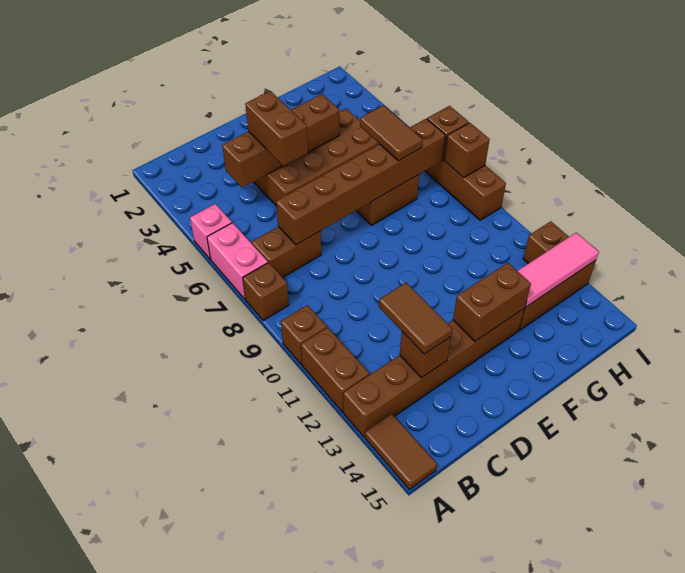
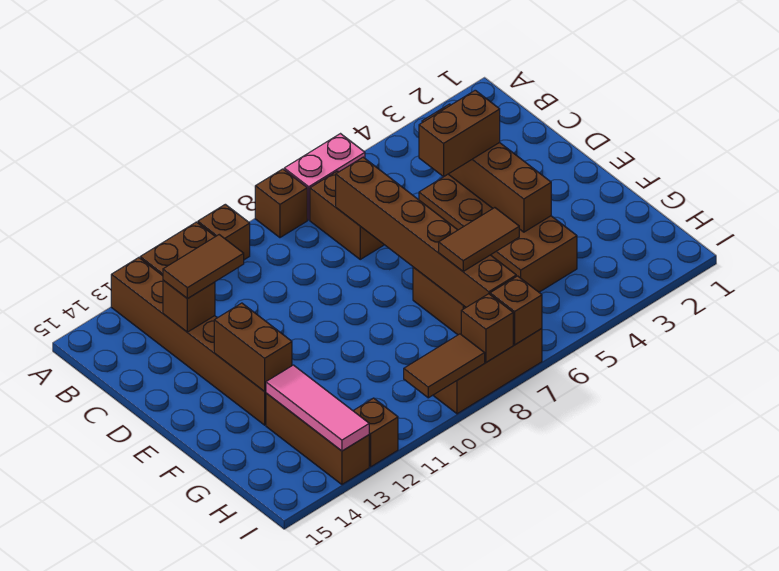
pink brick A5 level 1 -> none
brown tile A14:A15 level 1 -> brown tile I9:I10 level 2

